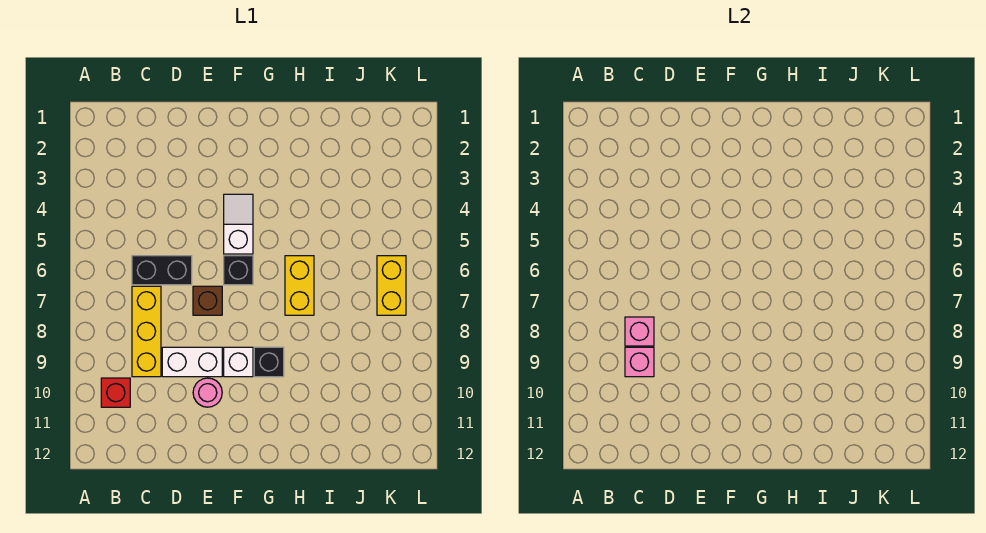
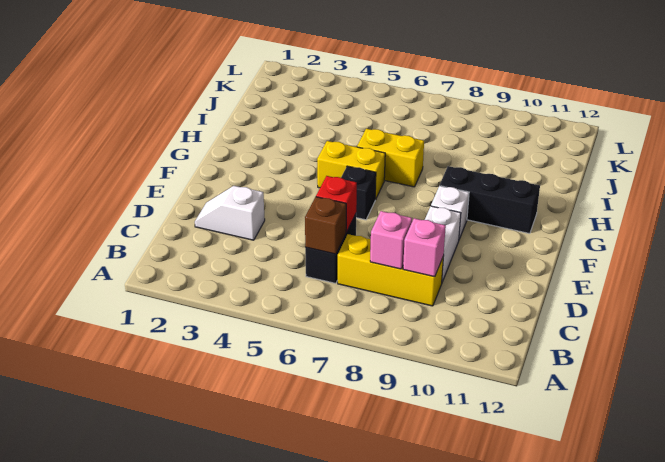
red brick B10 level 1 -> red brick D6 level 2
brown brick E7 level 1 -> brown brick C6 level 2
pink round brick E10 level 1 -> none
white slope F4:F5 level 1 top 5 -> white slope D2:D3 level 1 top 3
black brick G9 level 1 -> black brick G9:G11 level 1
yellow brick K6:K7 level 1 -> yellow brick G5:G6 level 1

